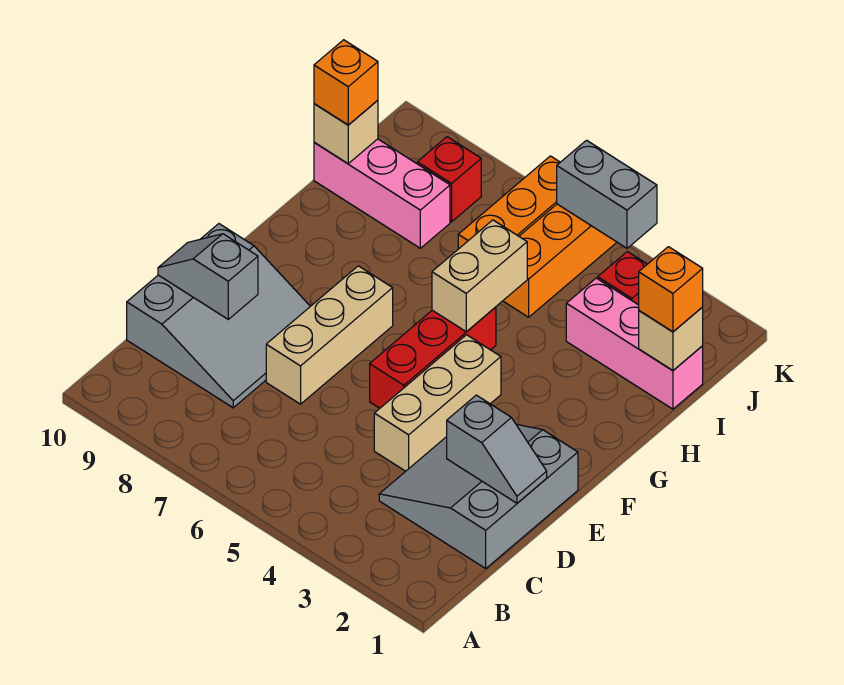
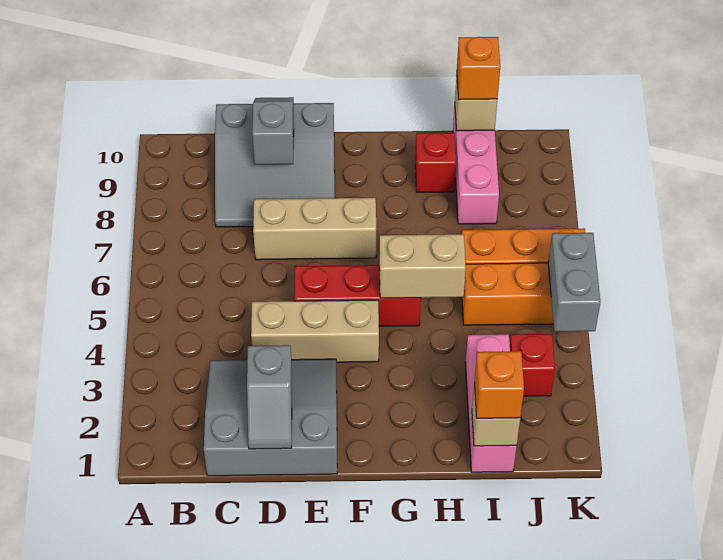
red brick J8 level 1 -> red brick H9 level 1

